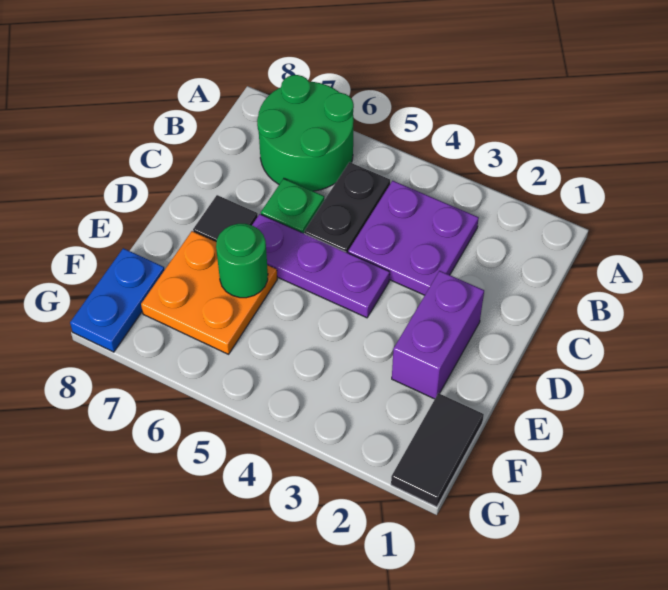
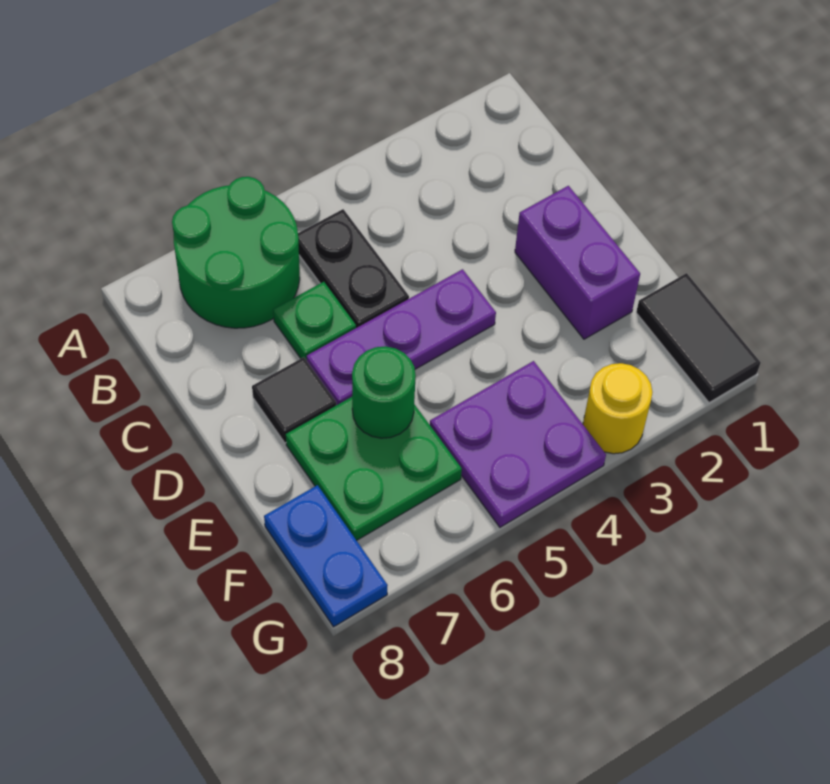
purple plate B3:C4 level 1 -> purple plate F4:G5 level 1
orange plate E6:F7 level 1 -> green plate E6:F7 level 1
none -> yellow round brick G3 level 1

